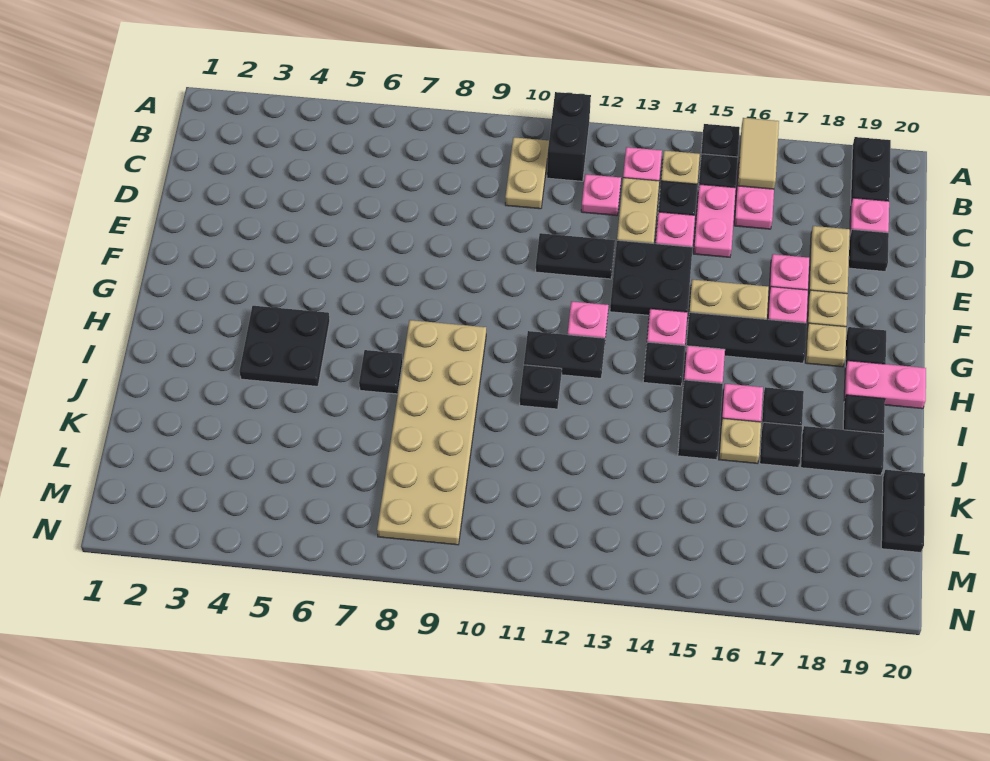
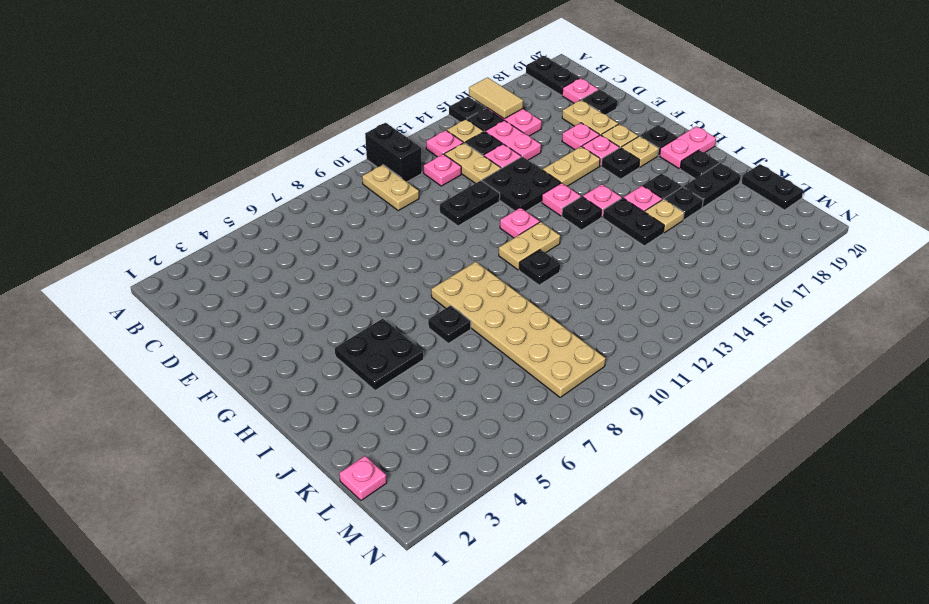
black plate G15:G17 level 1 -> black plate G17 level 1
black plate H11:H12 level 1 -> tan plate H11:H12 level 1
none -> pink plate L1 level 1

